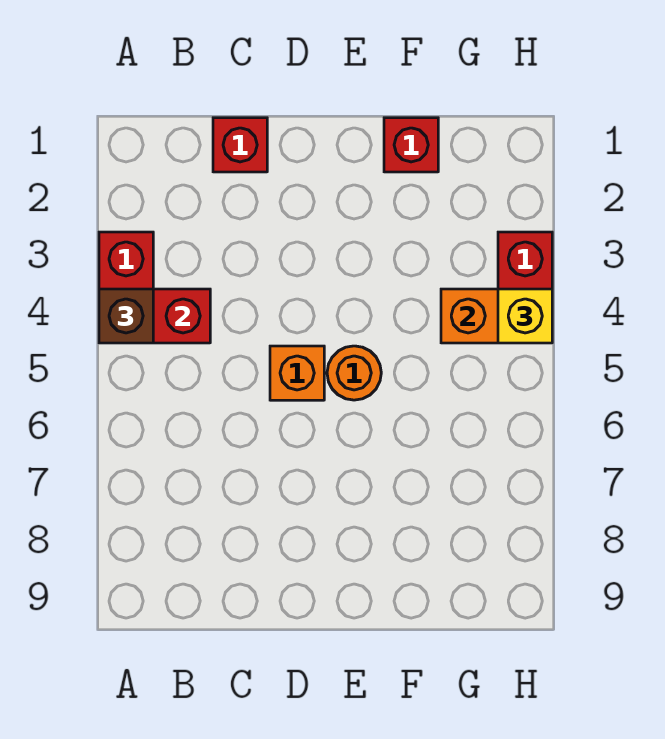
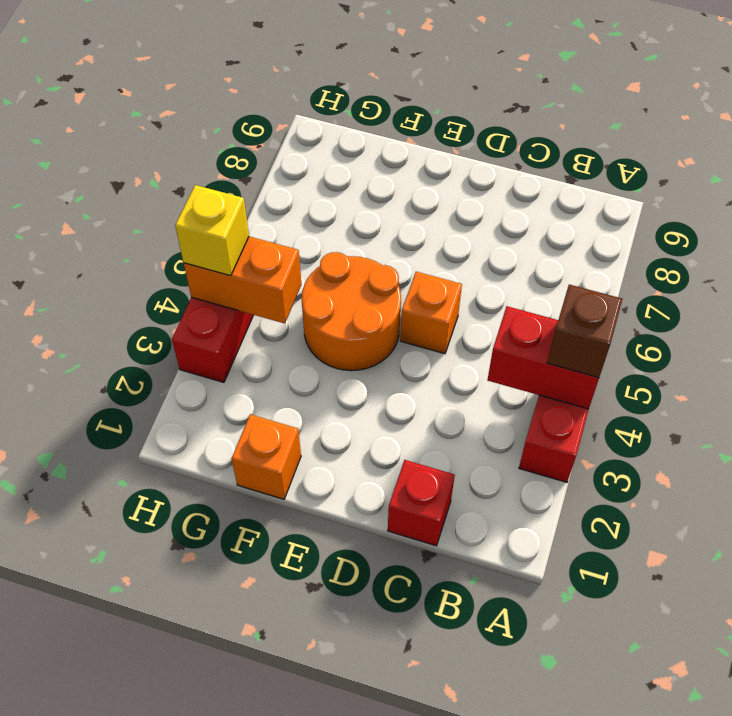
orange round brick E5 level 1 -> orange round brick E4:F5 level 1
red brick F1 level 1 -> orange brick F1 level 1

